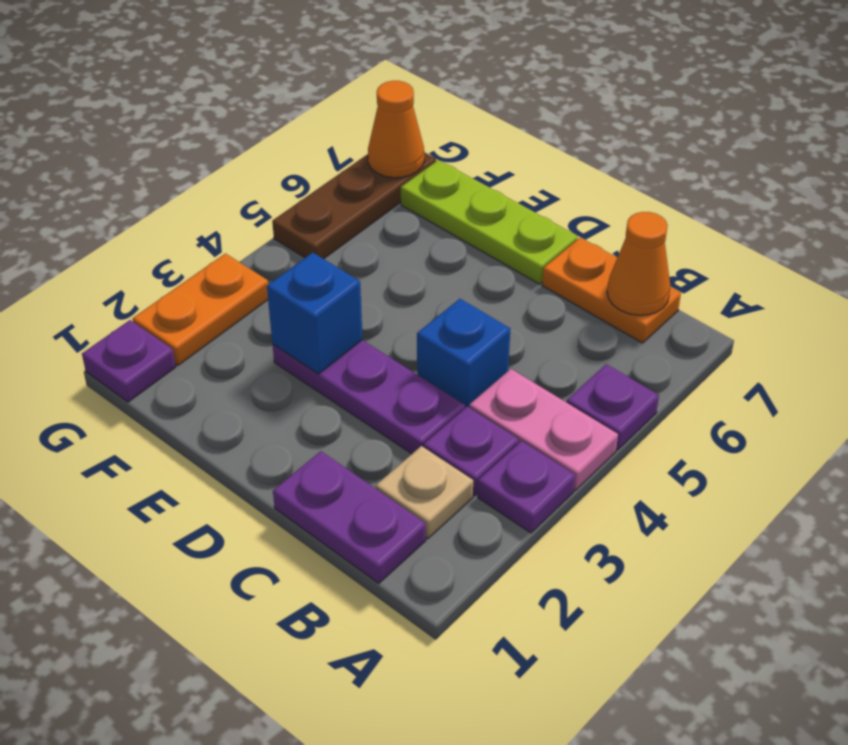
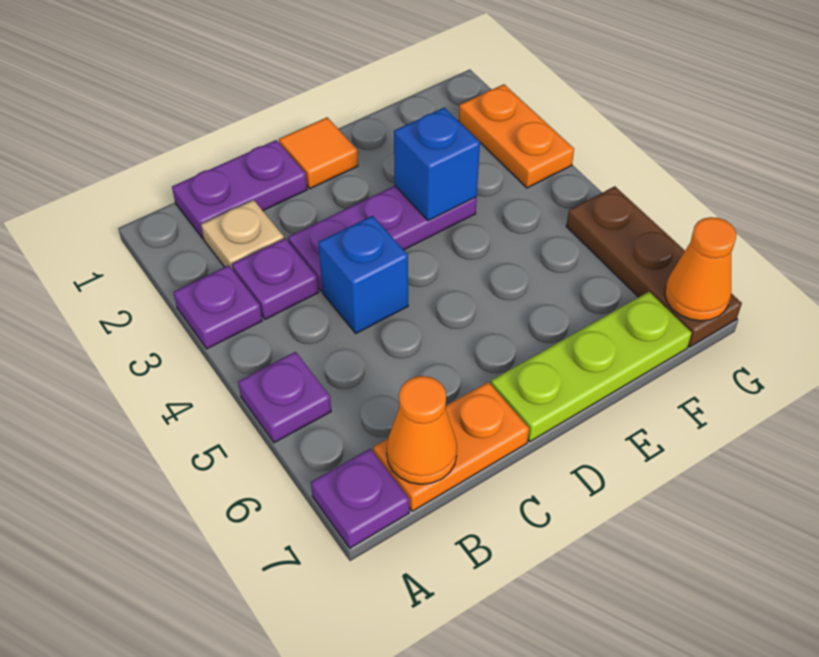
pink plate A4:B4 level 1 -> none
none -> orange tile D1 level 1
purple plate G1 level 1 -> purple plate A7 level 1

